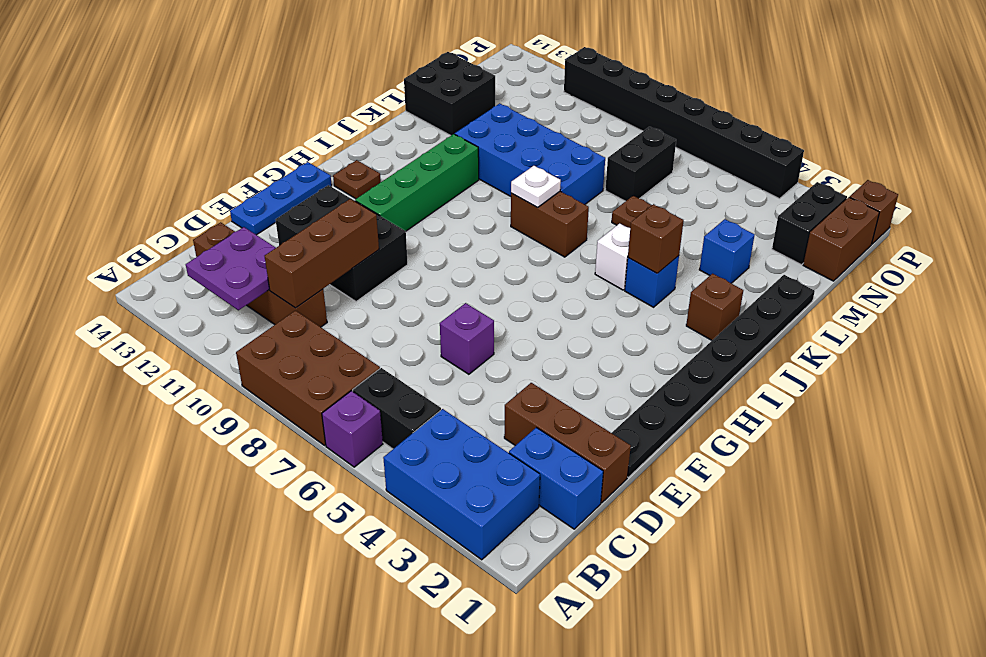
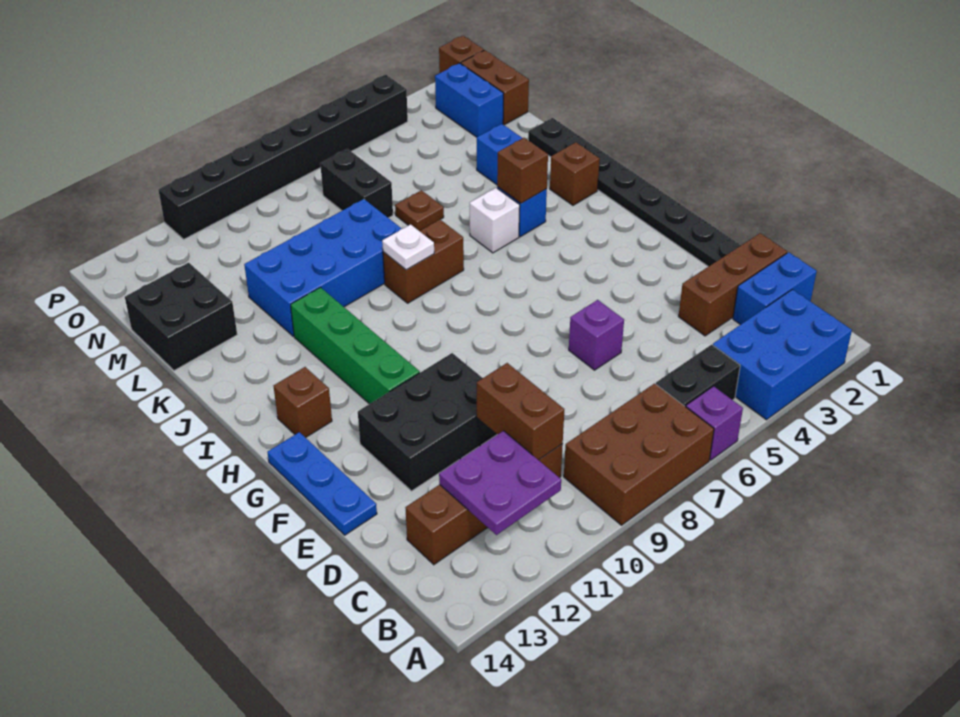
brown brick C10:E10 level 2 -> brown brick C10:D10 level 2
brown plate H13 level 1 -> brown brick H13 level 1
black brick N2:O2 level 1 -> blue brick N2:O2 level 1

